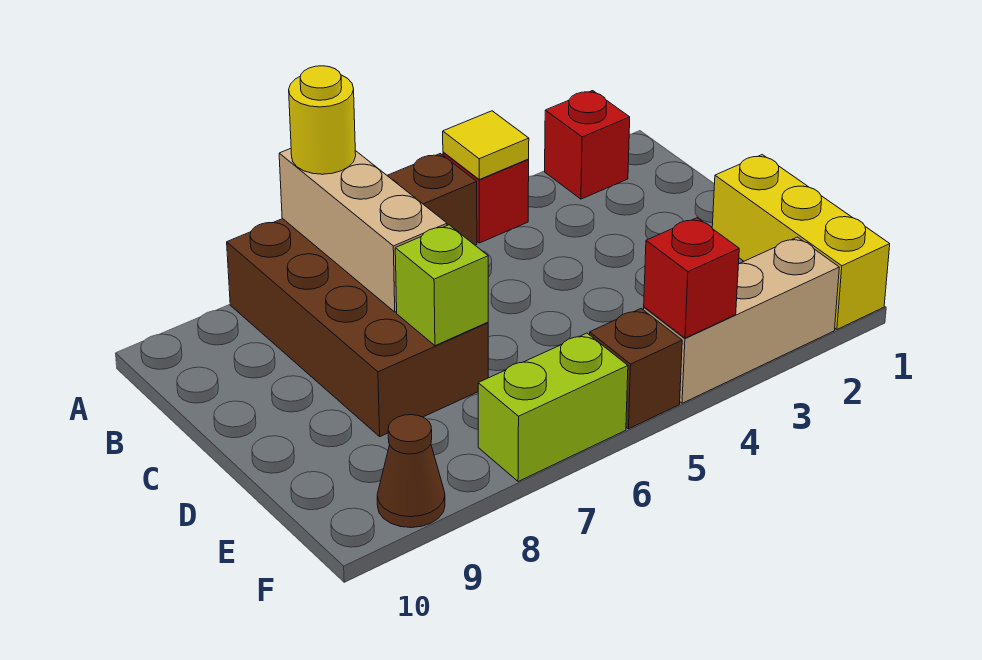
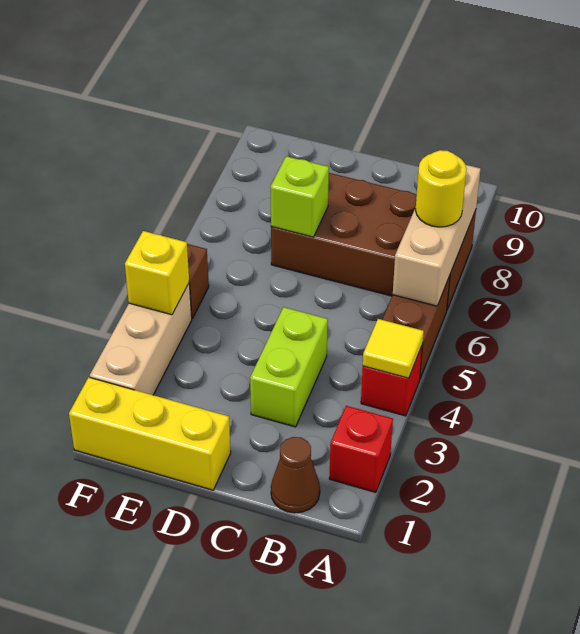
tan brick A7:C7 level 2 -> tan brick A6:A8 level 2
red brick F4 level 2 -> yellow brick F4 level 2
lime brick F6:F7 level 1 -> lime brick C3:C4 level 1
brown cone F9 level 1 -> brown cone B1 level 1

